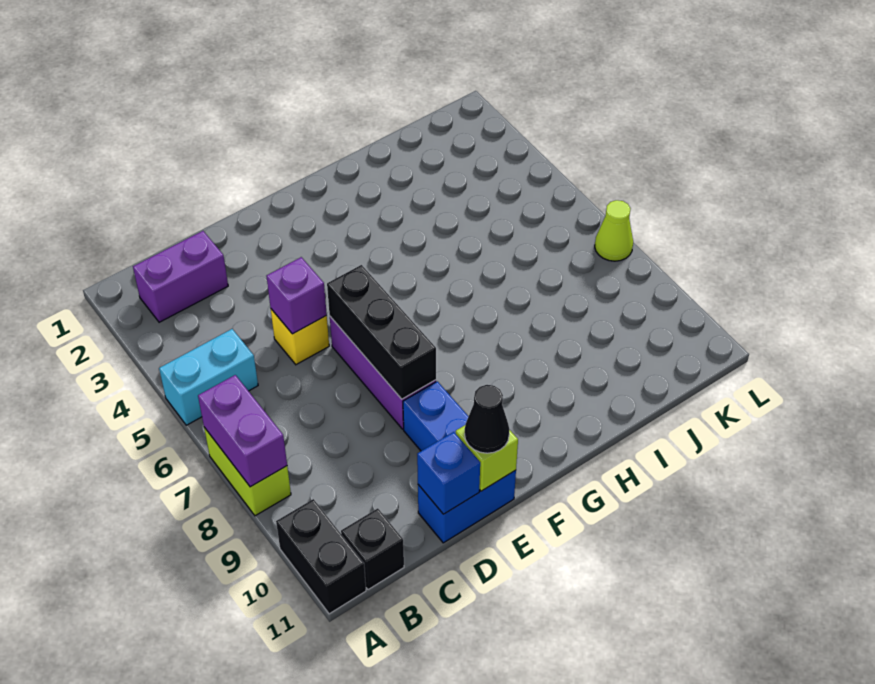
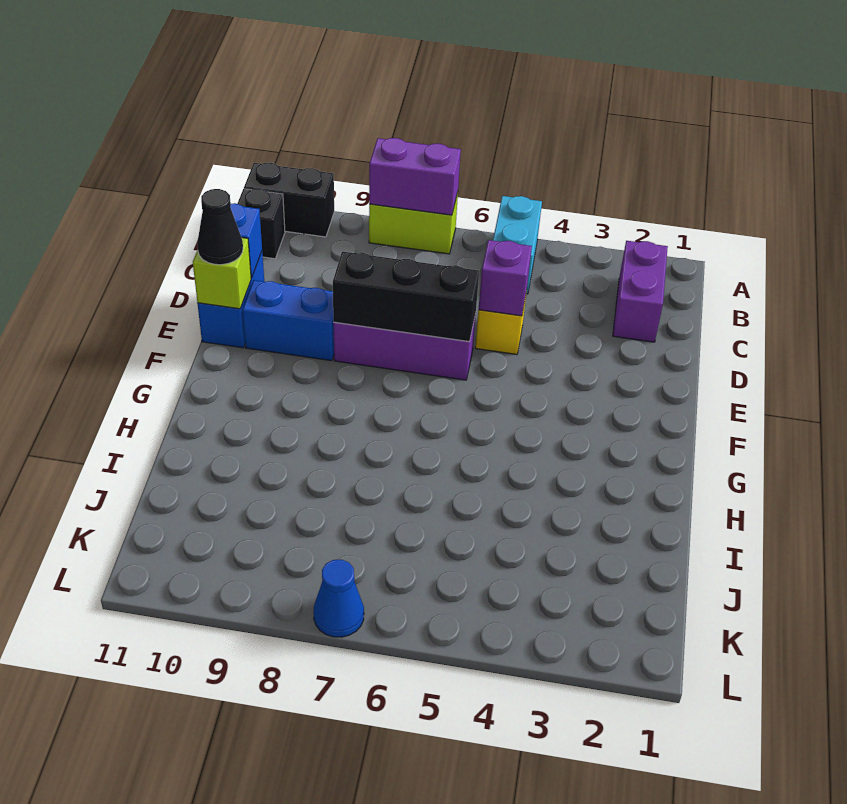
lime cone L7 level 1 -> blue cone L7 level 1

